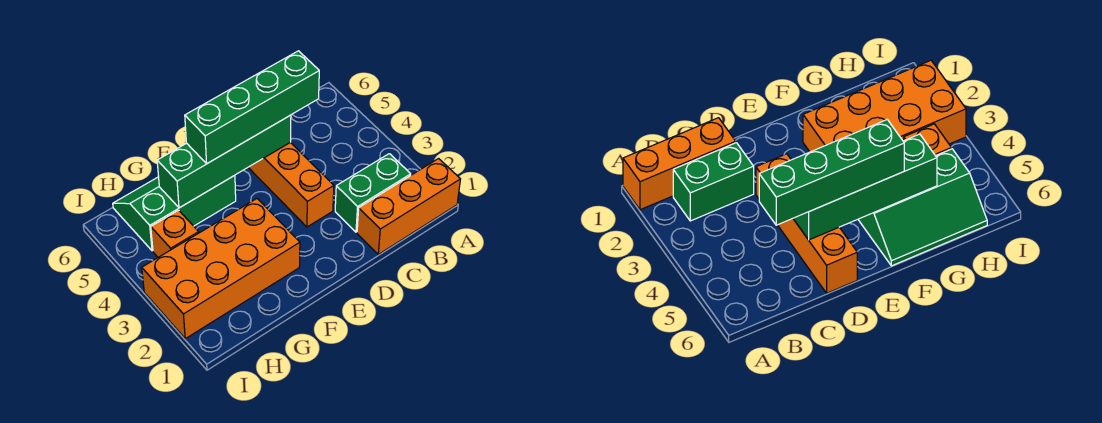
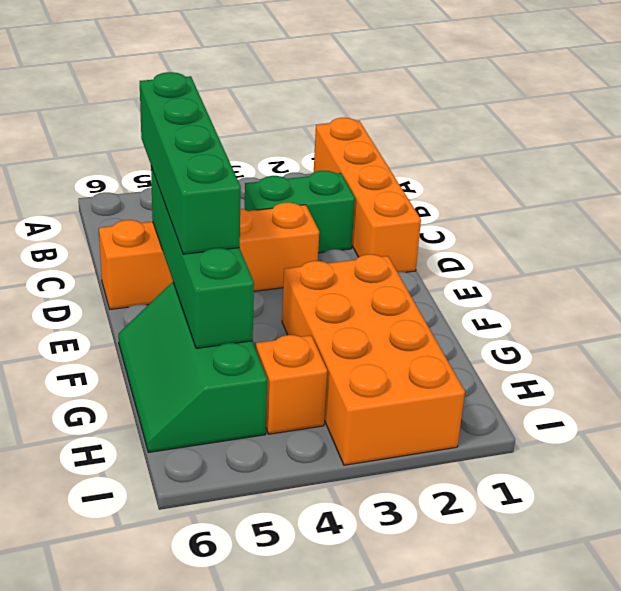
orange brick A1:C1 level 1 -> orange brick A1:D1 level 1
green brick B2:C2 level 1 -> green brick C2:C3 level 1

